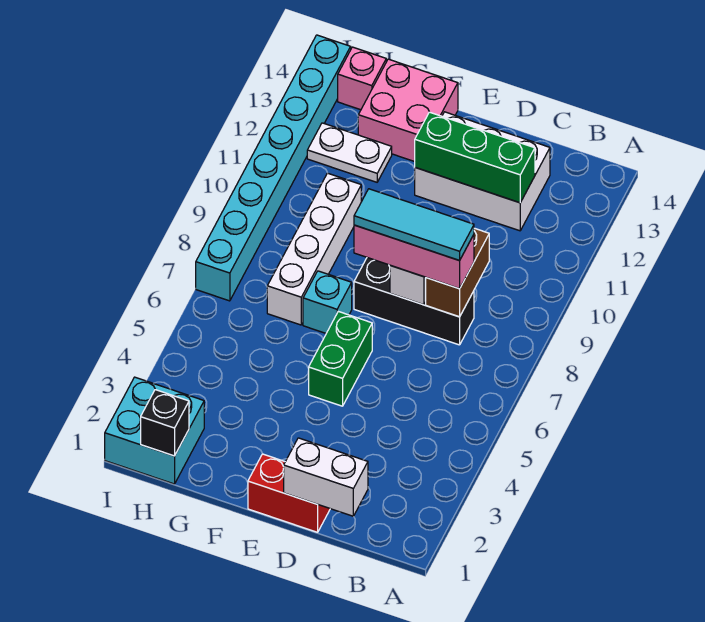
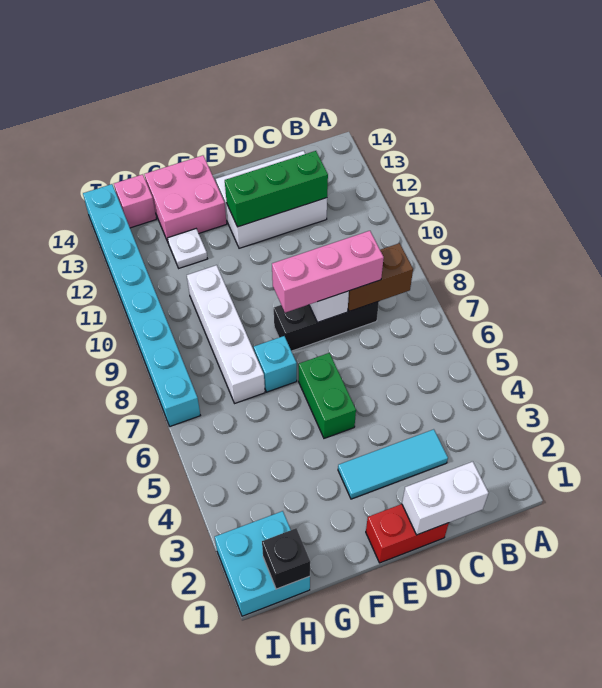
brown brick C8:C9 level 2 -> brown brick B8:C8 level 2
cyan tile C8:E8 level 4 -> cyan tile C3:E3 level 1
white plate G12:H12 level 1 -> white plate G12 level 1

